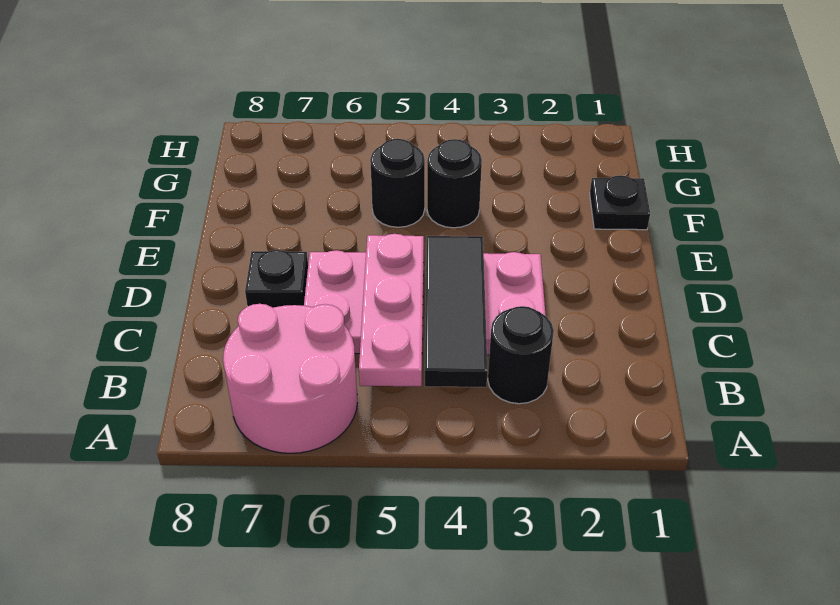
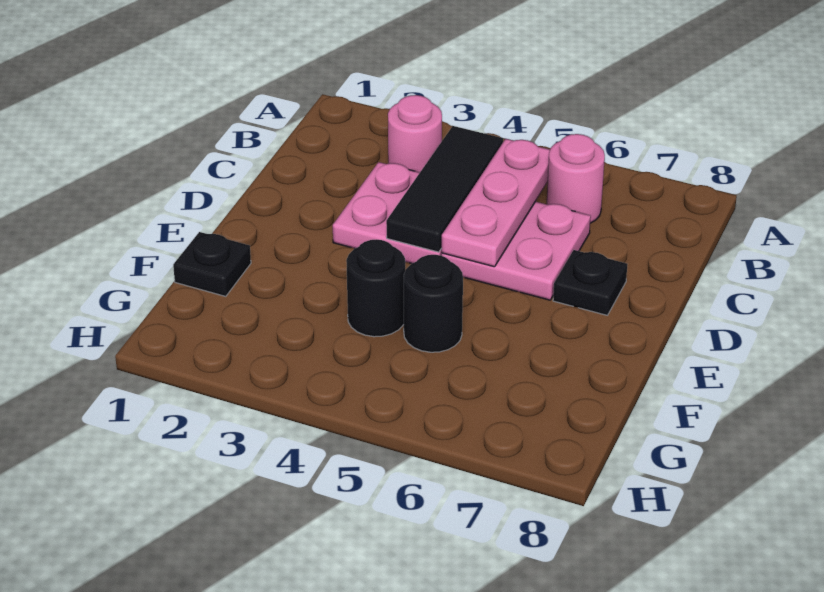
pink round brick A6:B7 level 1 -> pink round brick B6 level 1
black round brick B3 level 1 -> pink round brick B3 level 1

